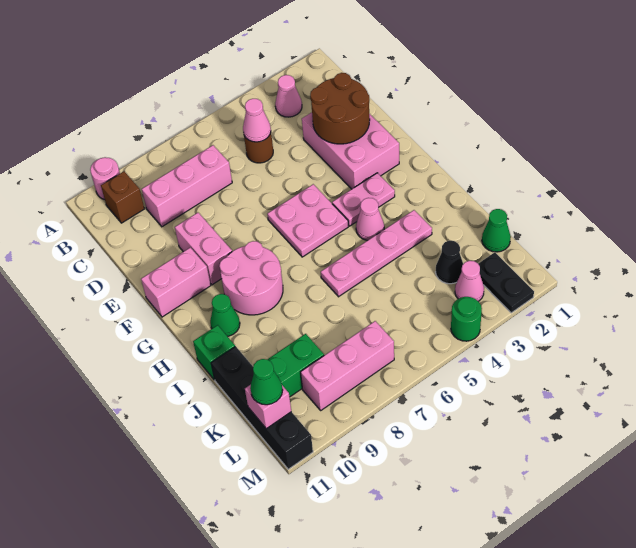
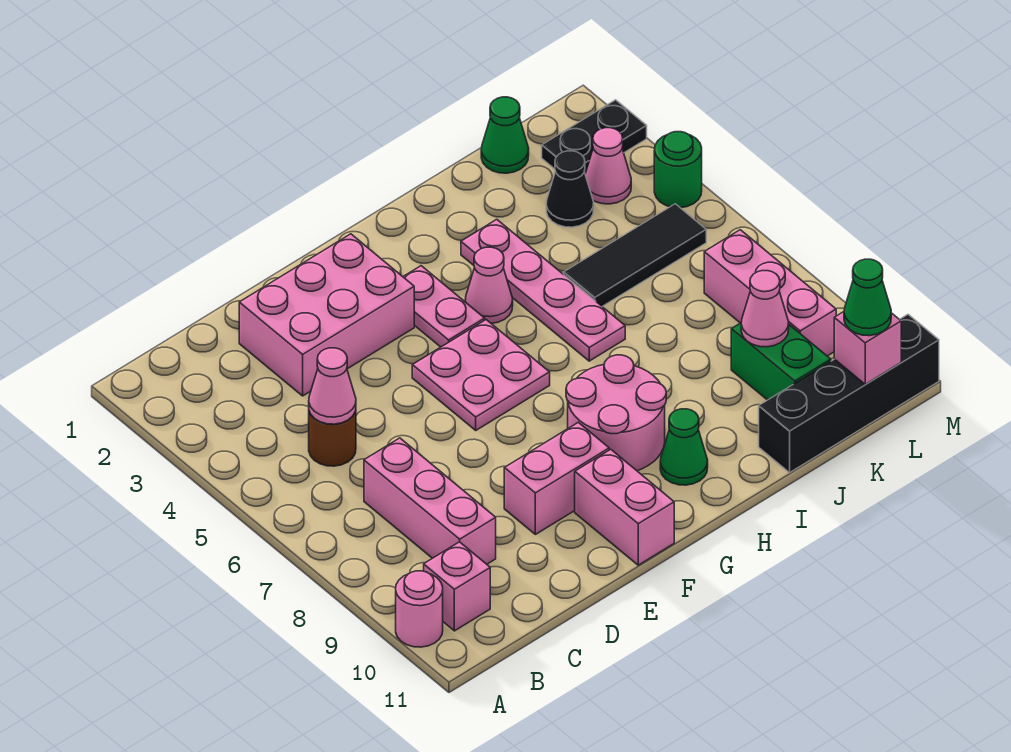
pink cone B3 level 1 -> pink cone K9 level 2
brown brick B10 level 1 -> pink brick B10 level 1
brown round brick D2:E3 level 2 -> none
green brick I11 level 1 -> none
none -> black tile J5:L5 level 1

